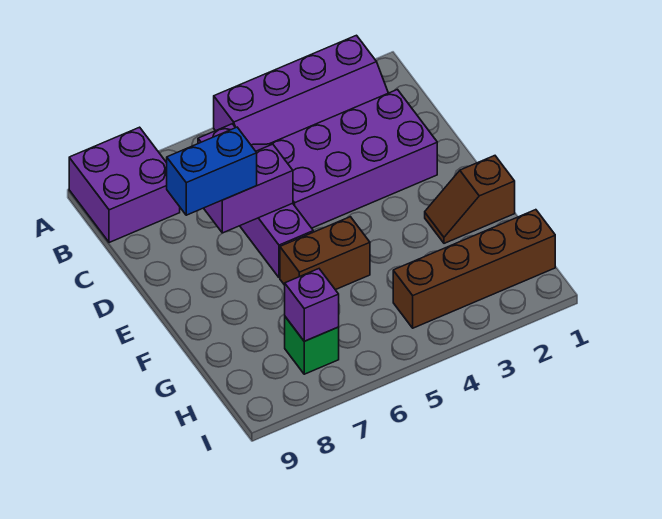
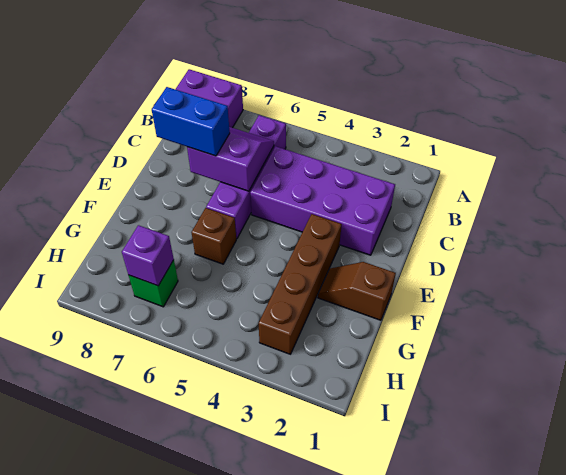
purple slope A2:B5 level 1 top A -> none
brown brick F5:F6 level 1 -> brown brick F6 level 1
brown brick H1:H4 level 1 -> brown brick E3:H3 level 1

